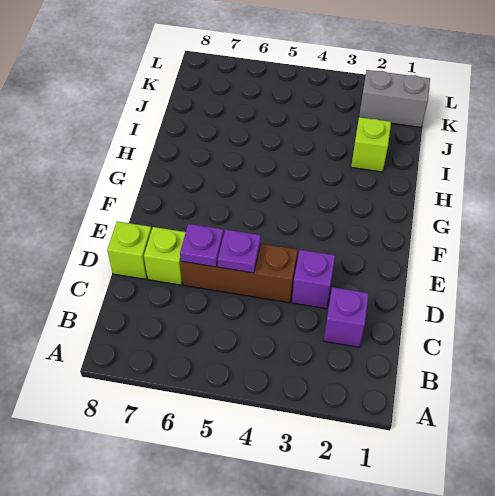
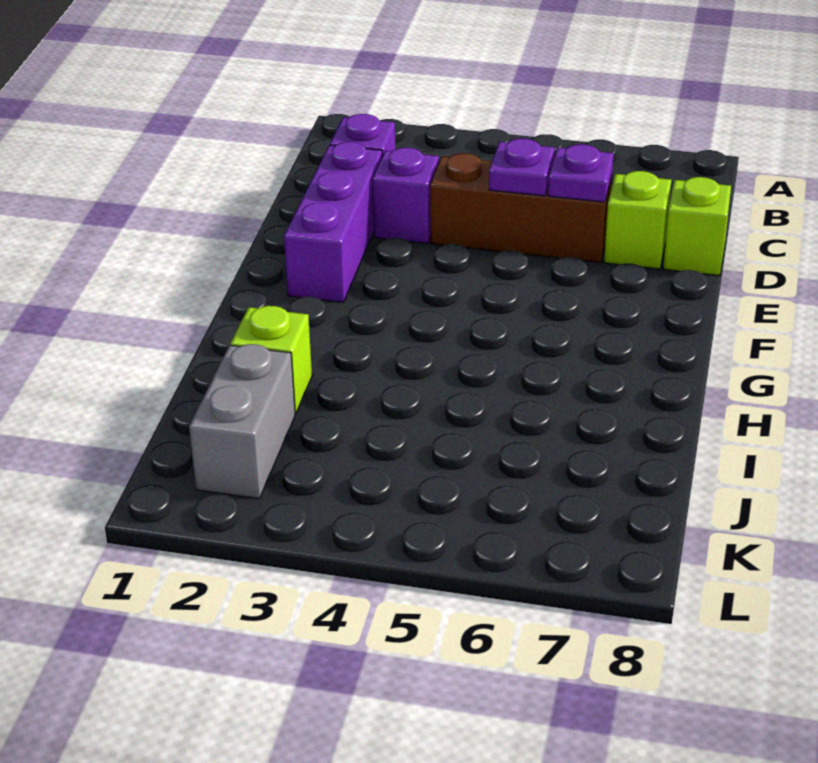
none -> purple brick D2:F2 level 1
grey brick K1:K2 level 1 -> grey brick J2:K2 level 1

